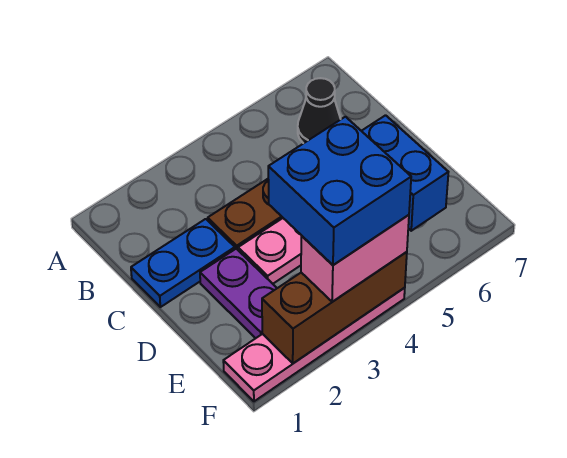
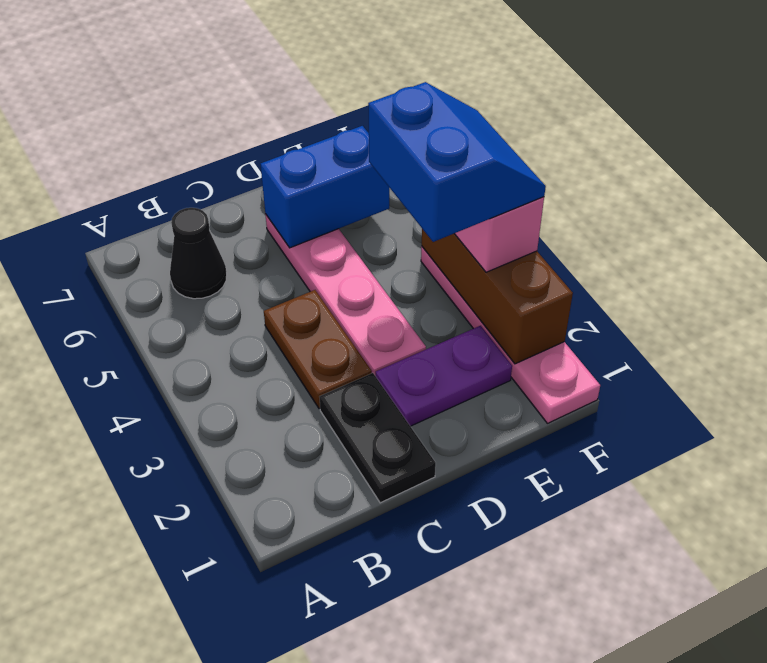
blue plate C1:C2 level 1 -> black plate C1:C2 level 1
blue brick E3:F4 level 4 -> blue slope E3:F4 level 4 top E

